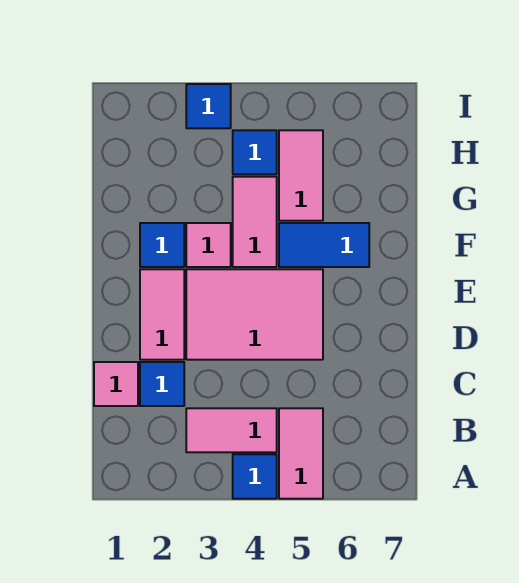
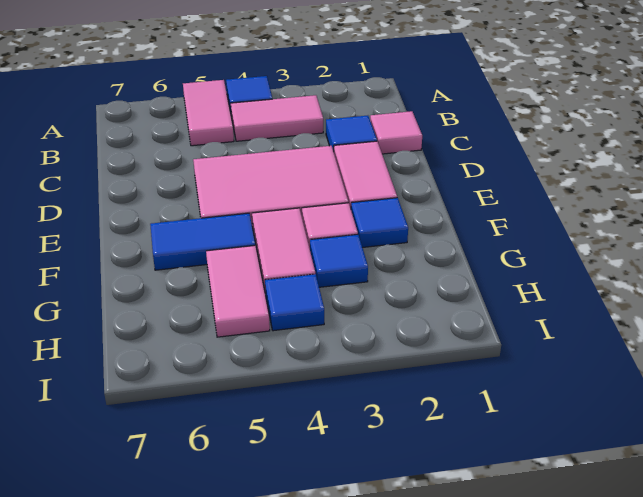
blue tile I3 level 1 -> blue tile G3 level 1

